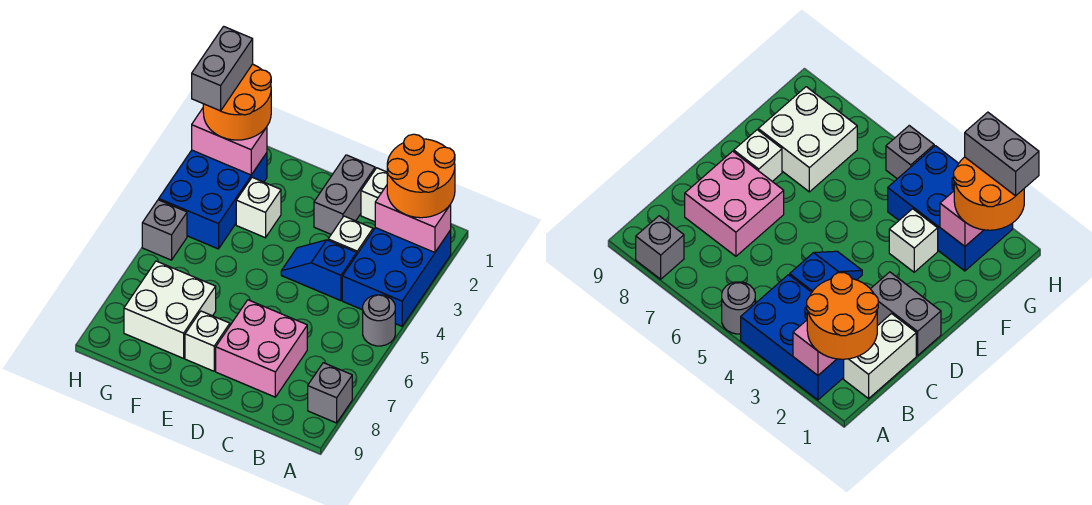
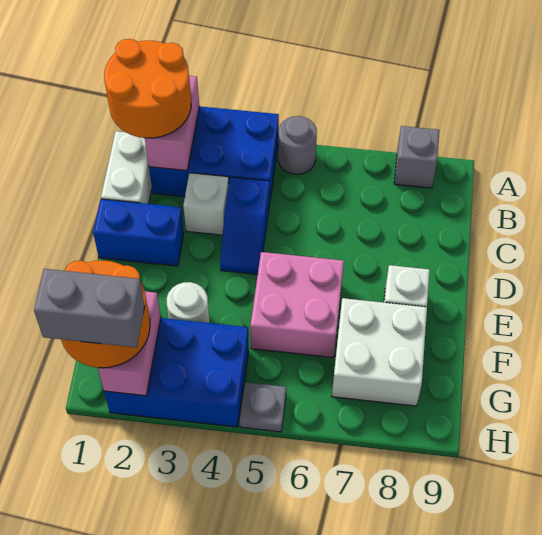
pink brick C7:D8 level 1 -> pink brick E5:F6 level 1
grey brick D1:D2 level 1 -> blue brick D1:D2 level 1
white brick F3 level 1 -> white round brick F3 level 1
grey brick H5 level 1 -> grey plate H5 level 1

